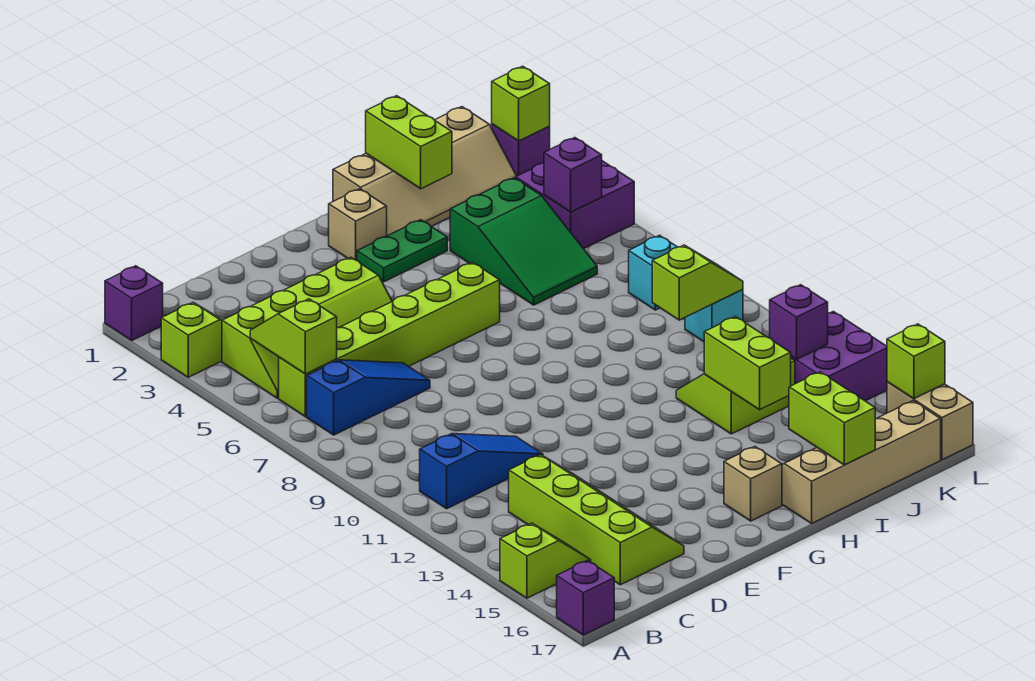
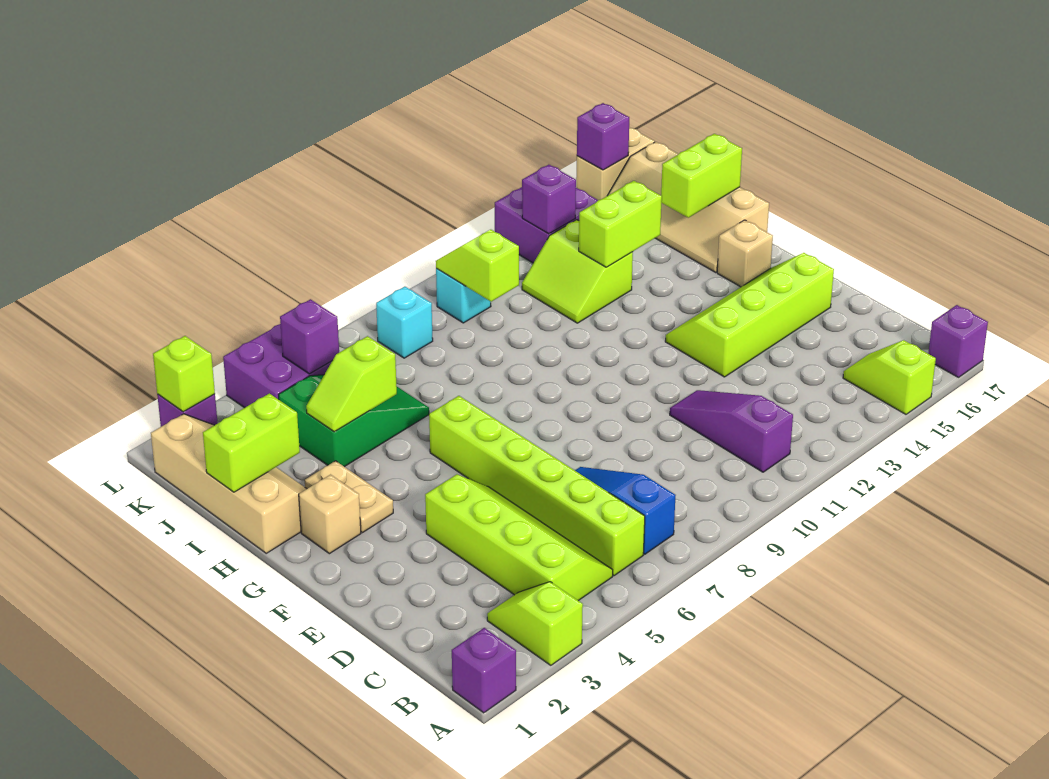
lime slope B5:B6 level 2 top 6 -> lime slope I4:I5 level 2 top 5
blue slope B11:D11 level 1 top B -> purple slope B11:D11 level 1 top B
lime slope C13:D16 level 1 top C -> lime slope E13:F16 level 1 top E
green plate G3:H3 level 1 -> tan plate G3:H3 level 1
lime brick L16 level 2 -> purple brick L16 level 2

